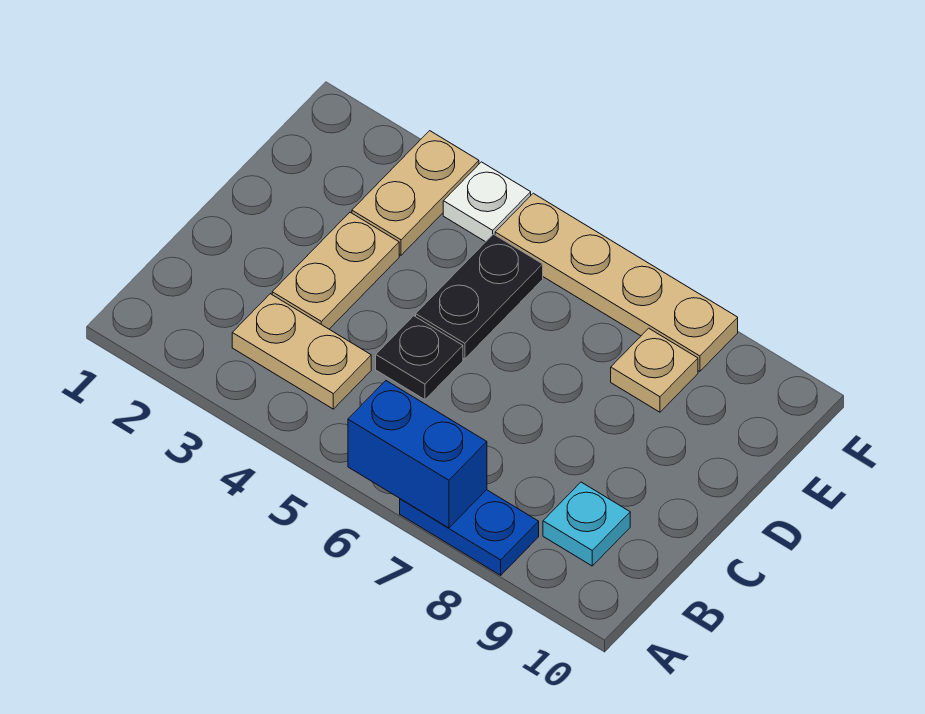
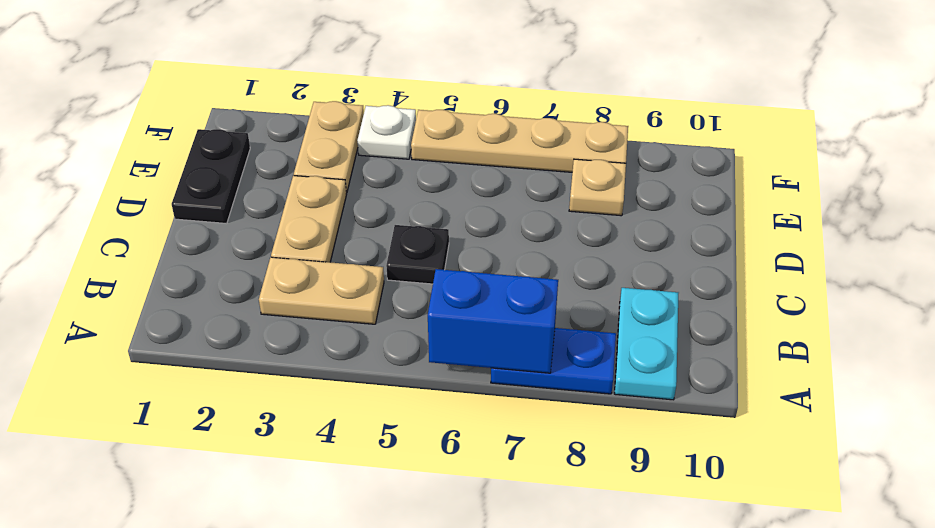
cyan plate B9 level 1 -> cyan plate A9:B9 level 1
black plate D5:E5 level 1 -> black plate D1:E1 level 1

